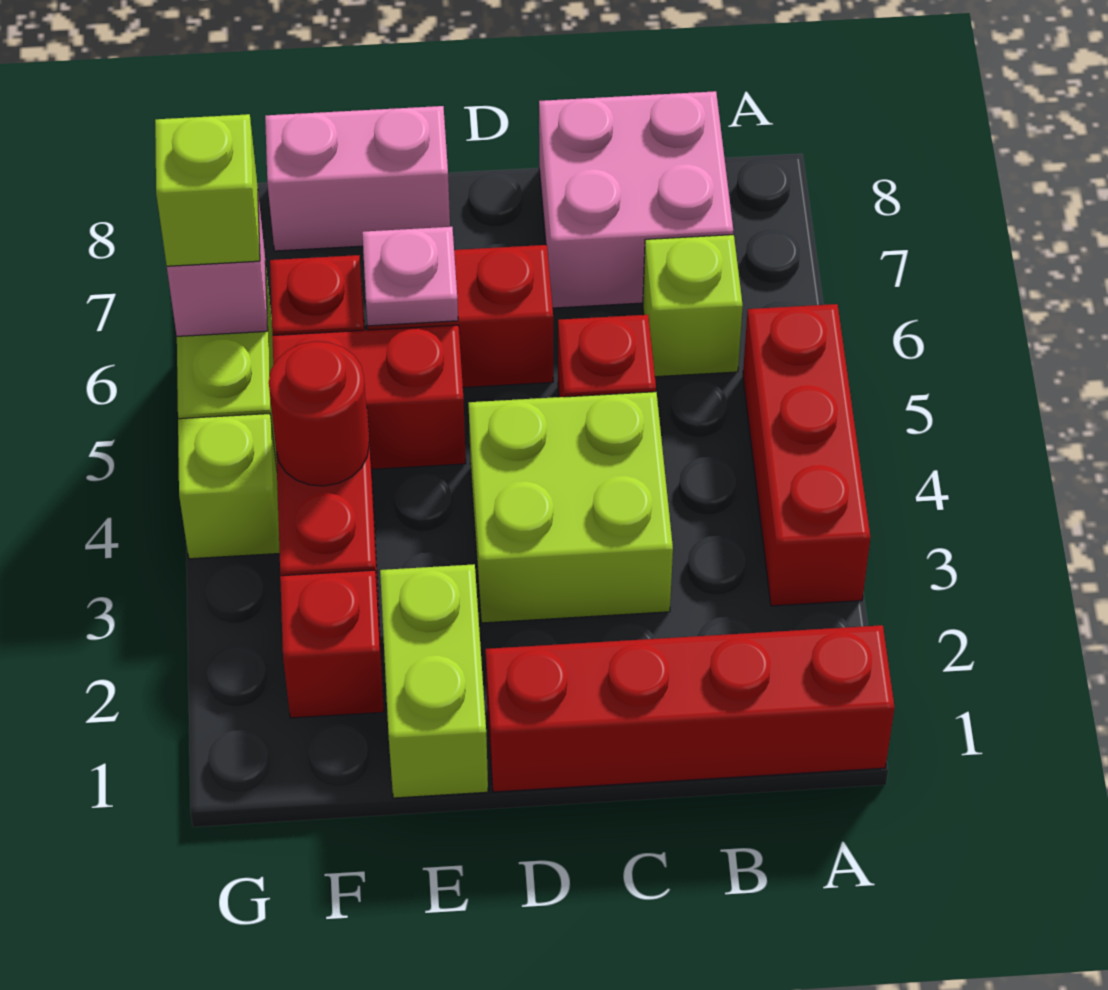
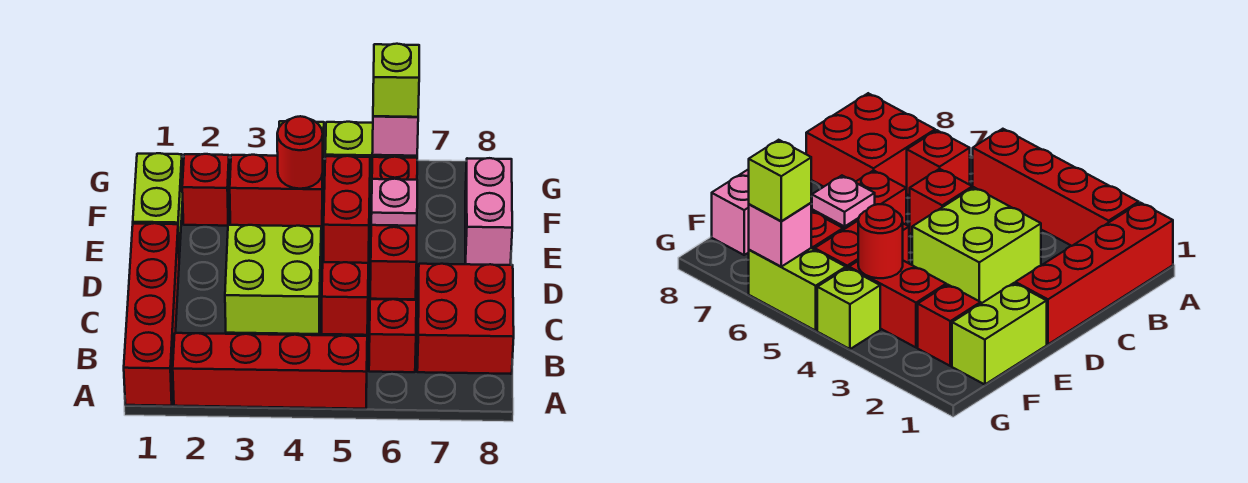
red brick A3:A5 level 1 -> red brick A2:A5 level 1
lime brick B6 level 1 -> red brick B6 level 1
pink brick B7:C8 level 1 -> red brick B7:C8 level 1
lime brick E1:E2 level 1 -> lime brick E1:F1 level 1

